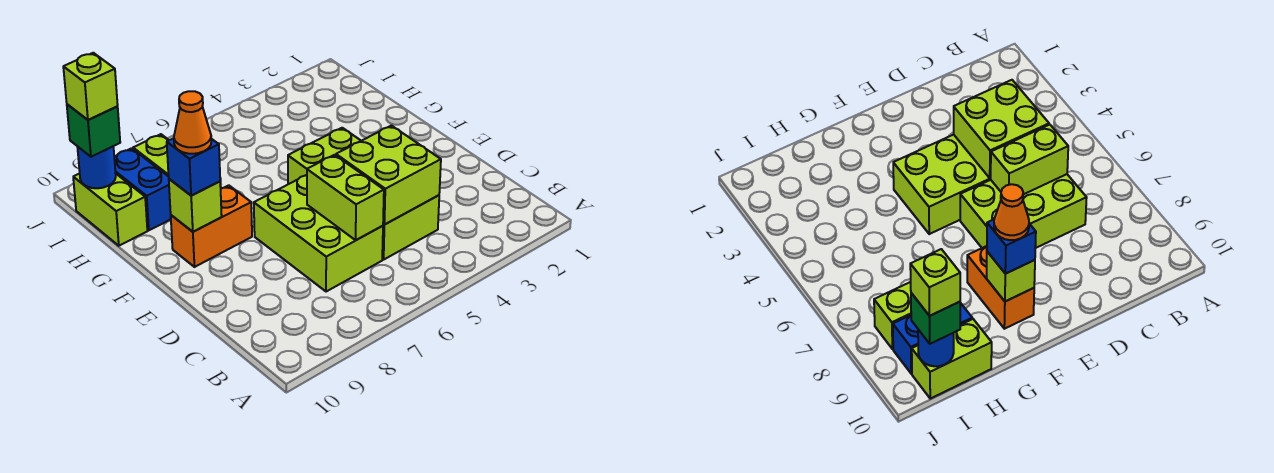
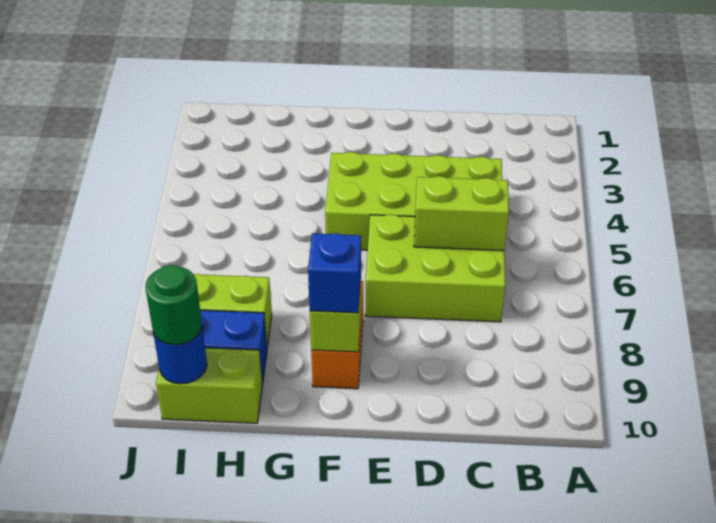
lime brick C4:D5 level 2 -> none
orange cone F9 level 4 -> none
green brick I10 level 3 -> green round brick I10 level 3
lime brick I10 level 4 -> none

